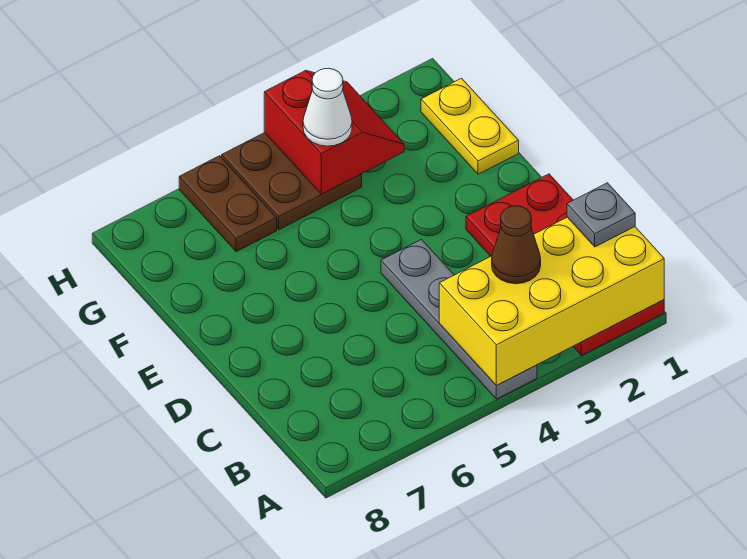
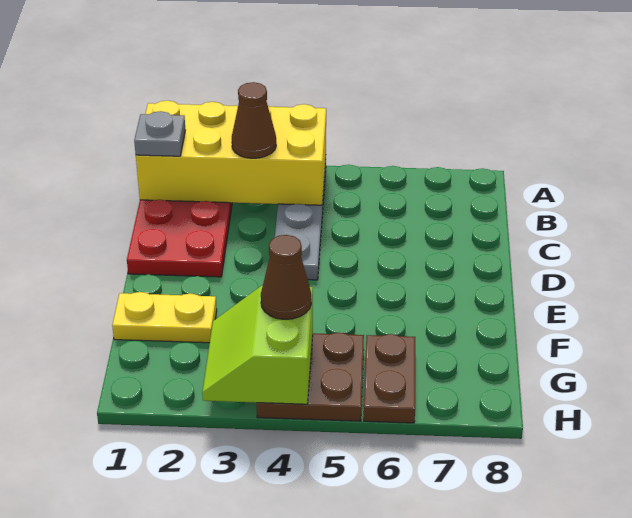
yellow plate F1:G1 level 1 -> yellow plate F1:F2 level 1
red slope G3:H4 level 2 top 4 -> lime slope G3:H4 level 2 top 4
white cone G4 level 3 -> brown cone G4 level 3

